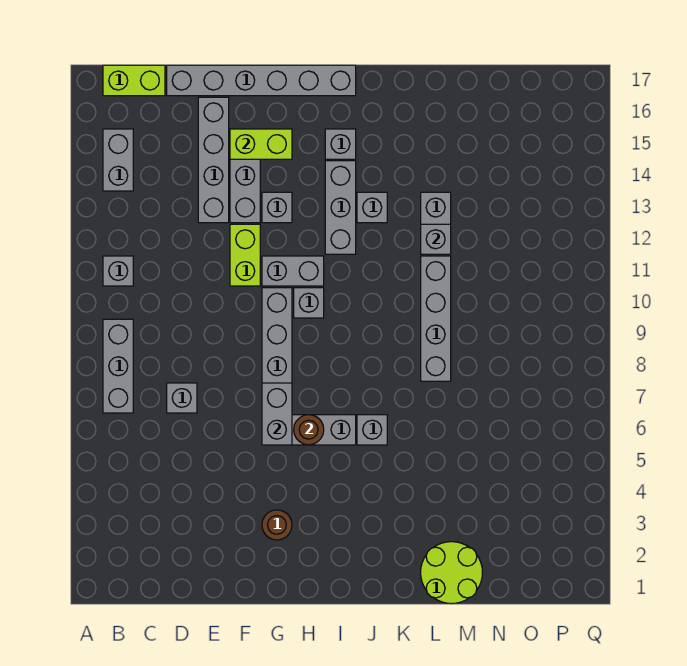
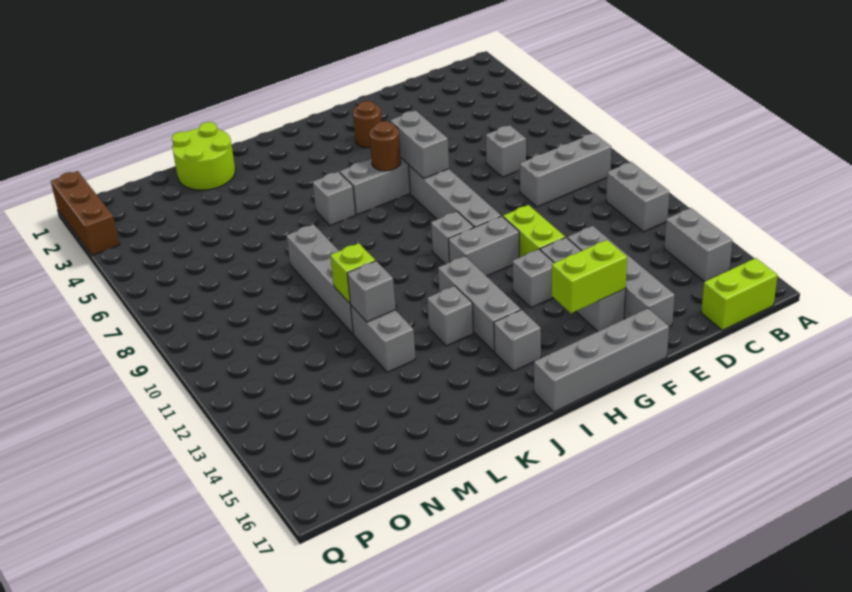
grey brick B7:B9 level 1 -> grey brick B9:D9 level 1
grey brick B11 level 1 -> grey brick B11:B12 level 1
grey brick D17:I17 level 1 -> grey brick F17:I17 level 1
none -> lime brick L11 level 2
none -> brown brick Q1:Q3 level 1

